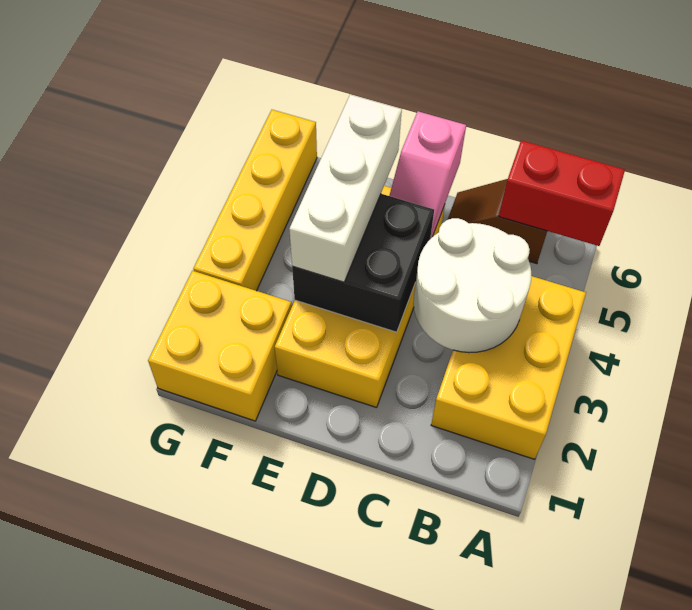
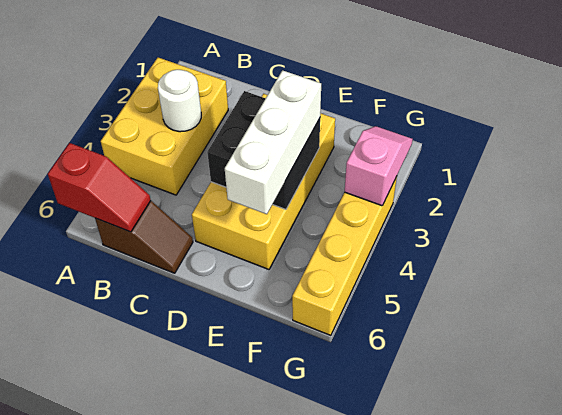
red brick A6:B6 level 2 -> red slope A6:B6 level 2 top A
white round brick B3:C4 level 2 -> white round brick B3 level 2
pink slope D5:D6 level 2 top 6 -> pink slope G2:G3 level 2 top 3
yellow brick F1:G2 level 1 -> none

